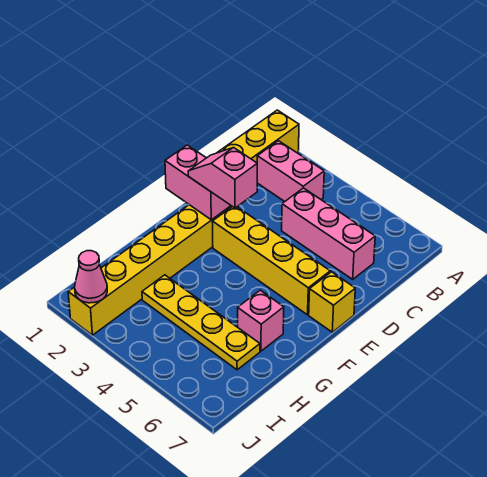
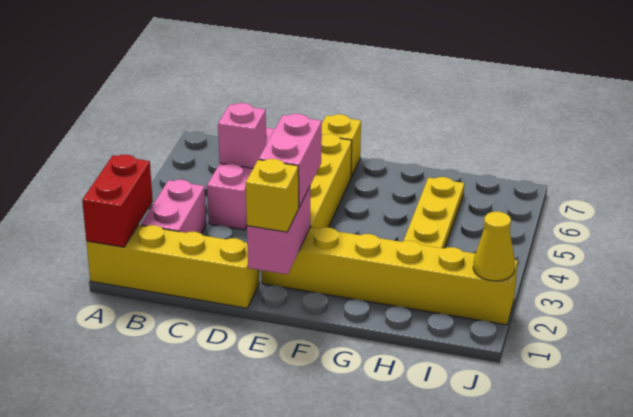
none -> red brick A1:A2 level 2
none -> yellow brick E1 level 3
pink slope E2:E3 level 3 top 3 -> pink brick E2:E3 level 3
pink brick G6 level 1 -> pink brick C5 level 2
pink cone J2 level 2 -> yellow cone J2 level 2

